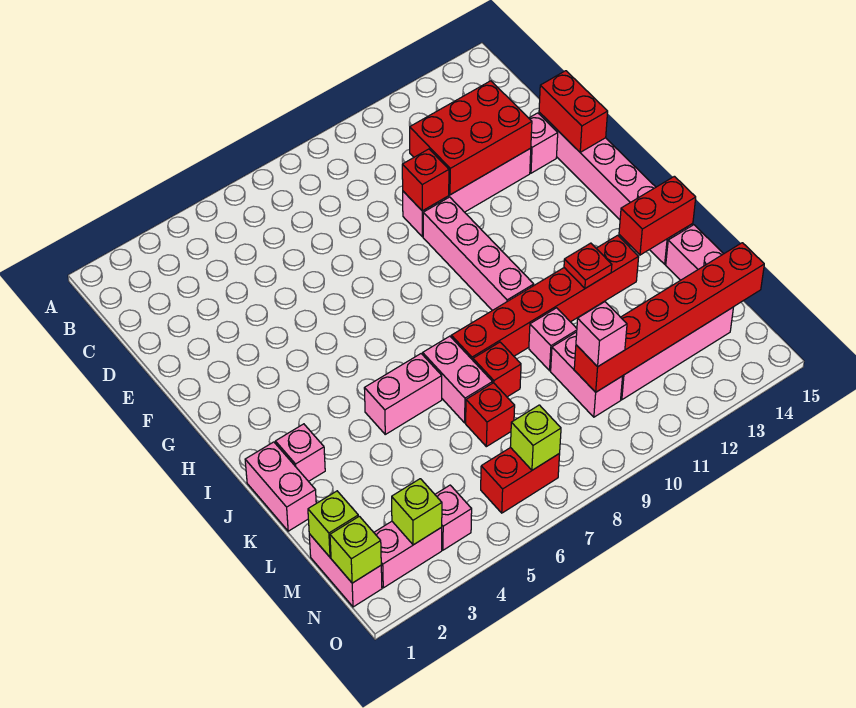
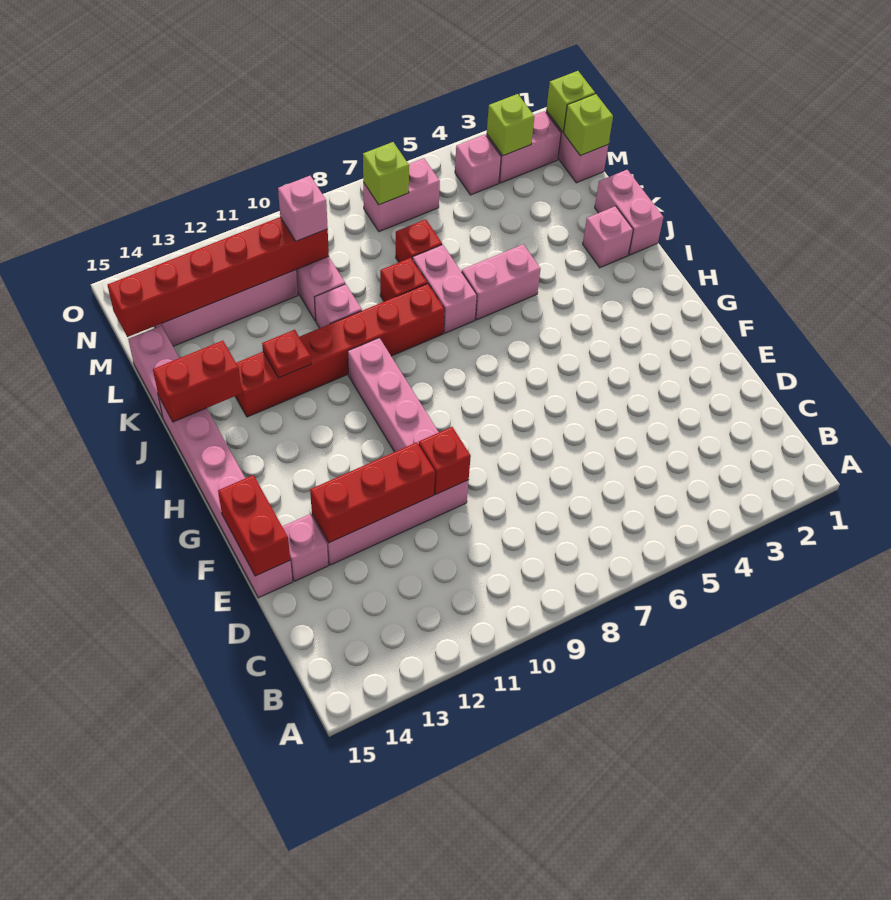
red brick D11:E13 level 2 -> red brick E11:E13 level 2
red brick N6:N7 level 1 -> pink brick N6:N7 level 1

